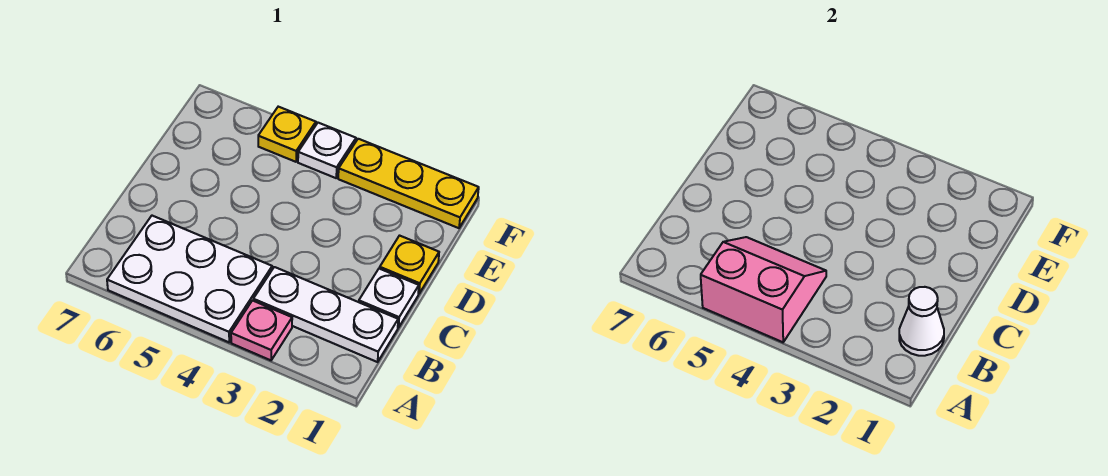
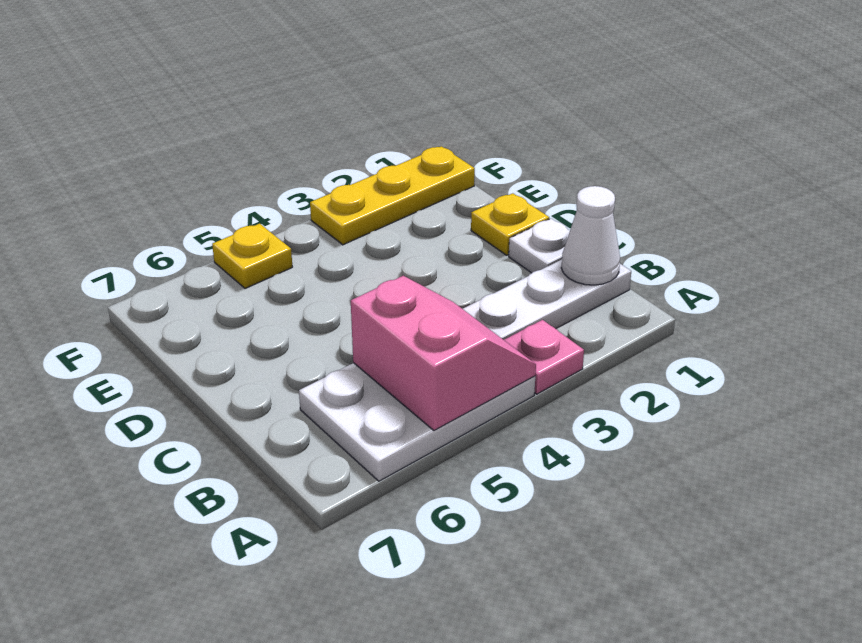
pink slope A4:B5 level 2 top A -> pink slope A4:B5 level 2 top 5
white plate F4 level 1 -> none

